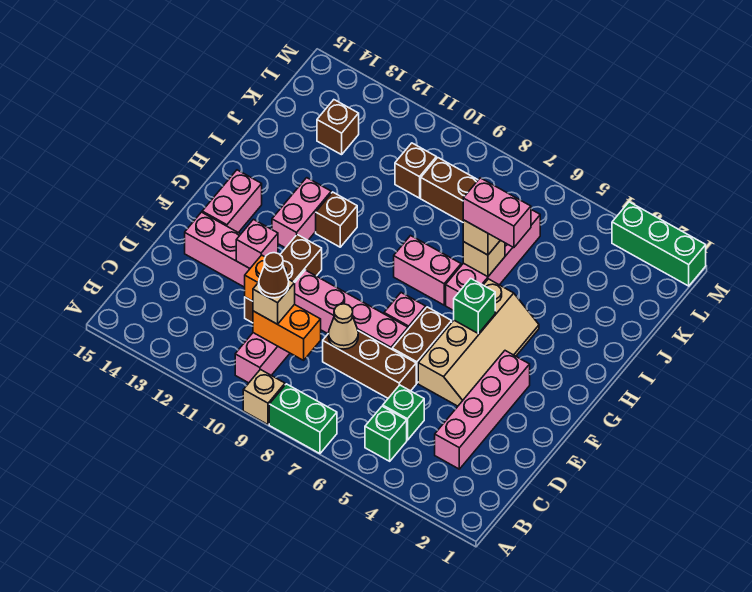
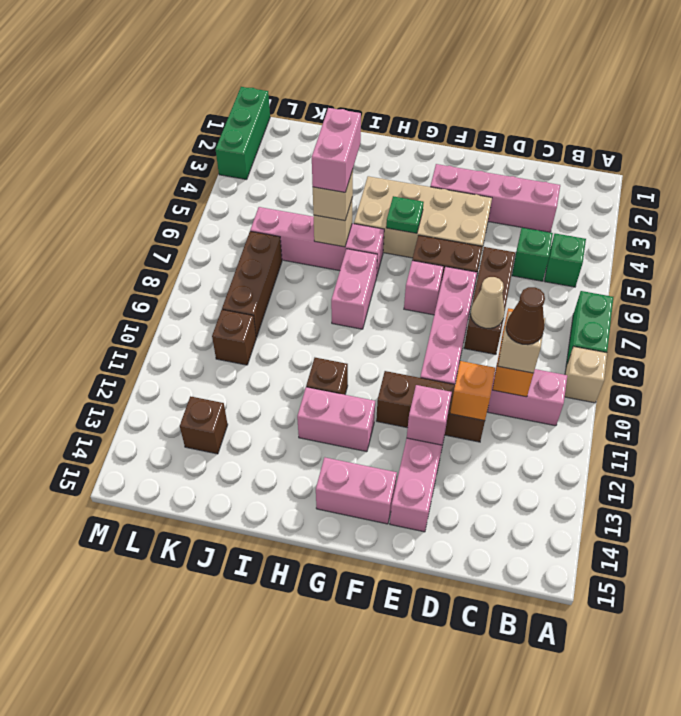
tan slope E4:H5 level 1 top 5 -> tan brick E4:H5 level 1
green brick G5 level 2 -> green plate G5 level 2

